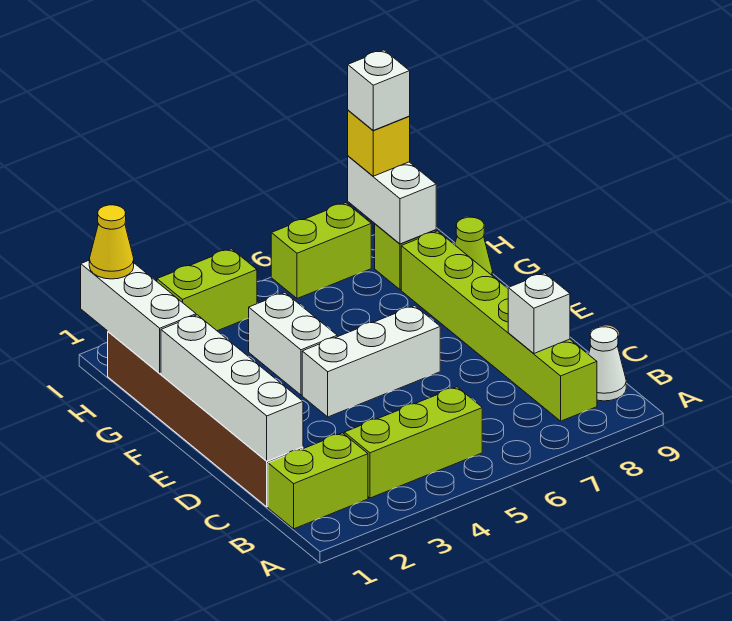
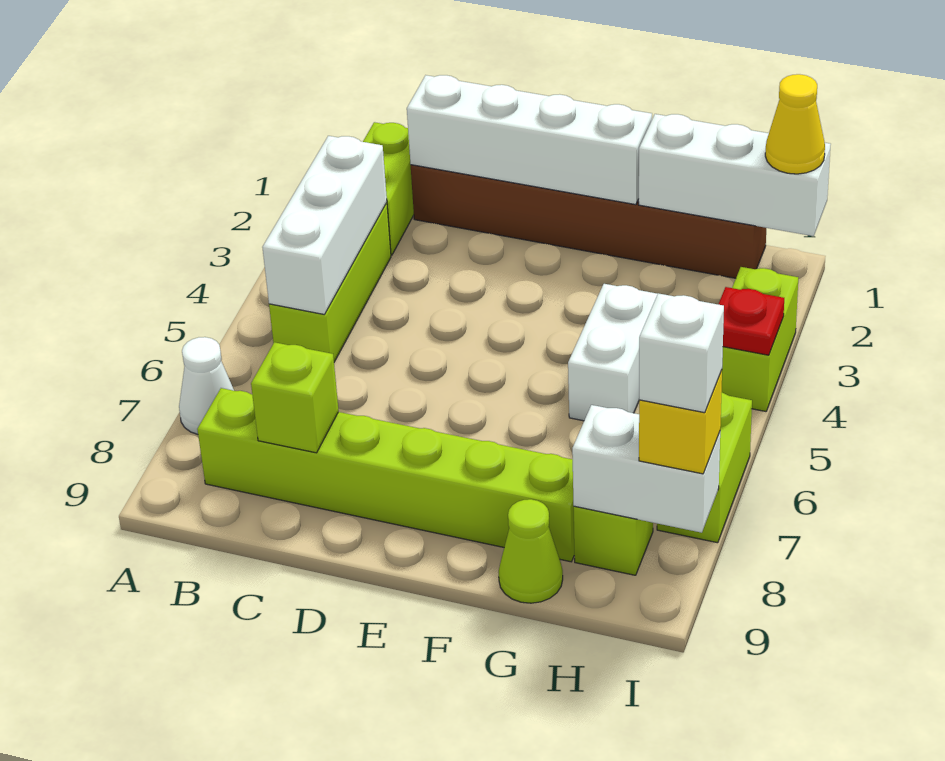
white cone B9 level 1 -> white cone A7 level 1
white brick C8 level 2 -> lime brick C8 level 2
white brick E4:E6 level 1 -> white brick B3:B5 level 2
white brick F4:G4 level 1 -> white brick G4:G5 level 1
none -> red plate I4 level 2

